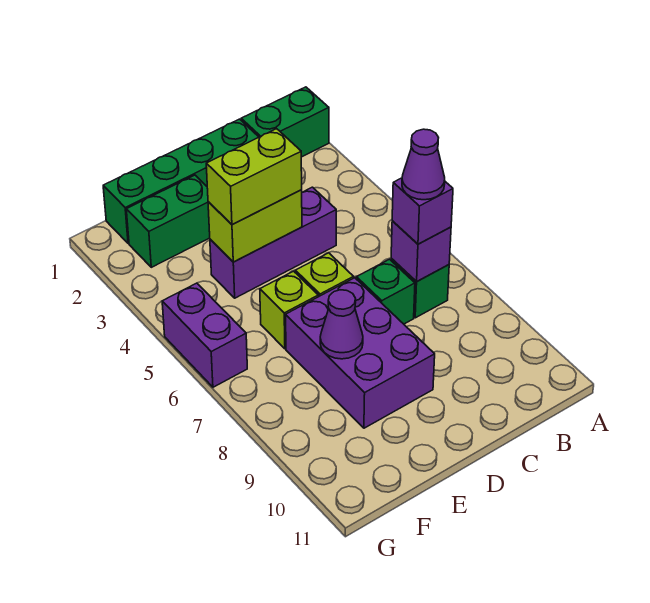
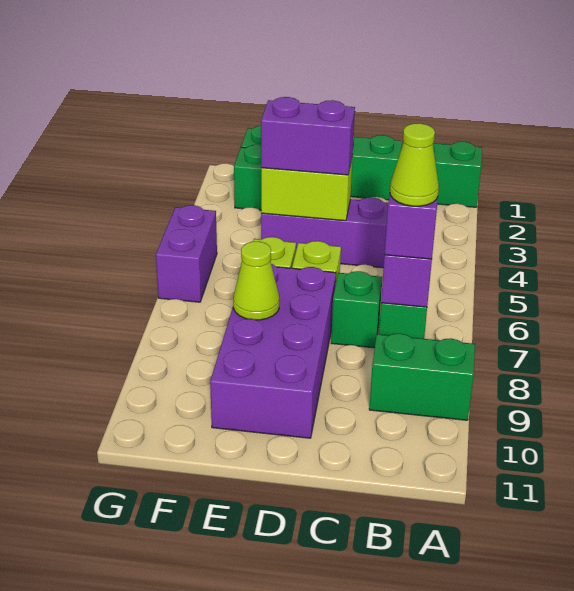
none -> green brick A9:B9 level 1
purple cone B7 level 4 -> lime cone B7 level 4
lime brick D4:E4 level 3 -> purple brick D4:E4 level 3
purple brick D7:E9 level 1 -> purple brick D7:E10 level 1
purple cone E8 level 2 -> lime cone E8 level 2

